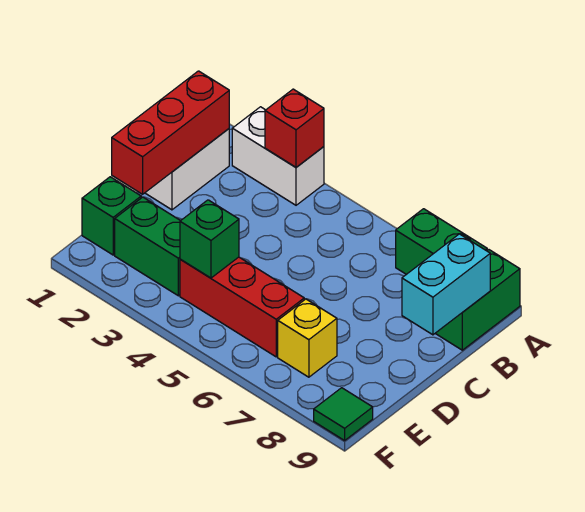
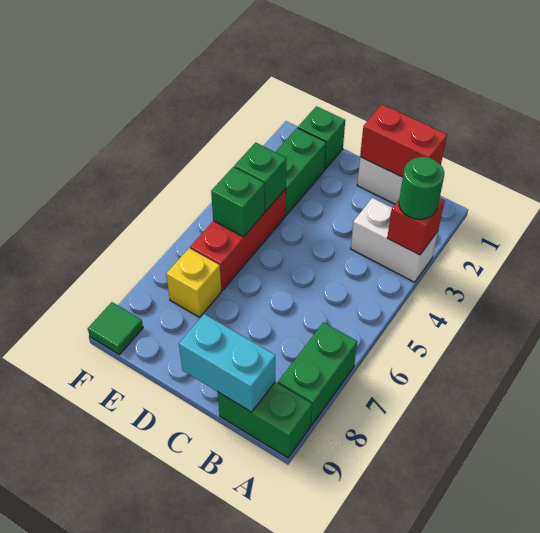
white brick A2:A3 level 1 -> white brick A3:B3 level 1
none -> green round brick A3 level 3
red brick B1:D1 level 2 -> red brick B1:C1 level 2
none -> green brick E5 level 2

